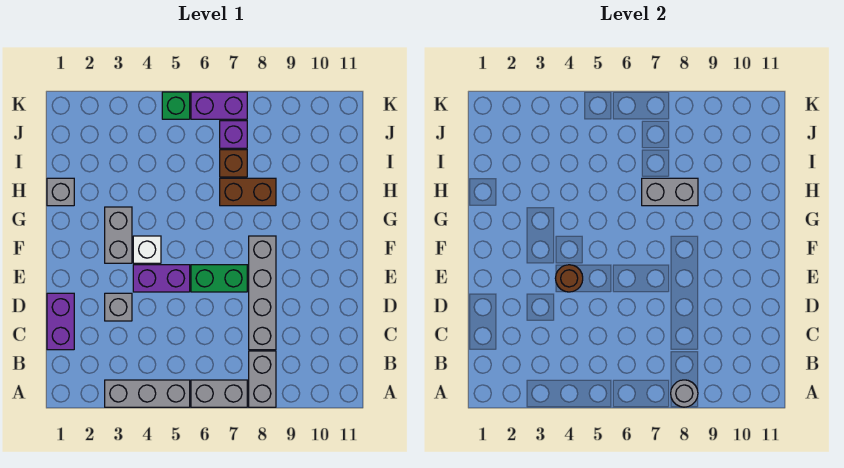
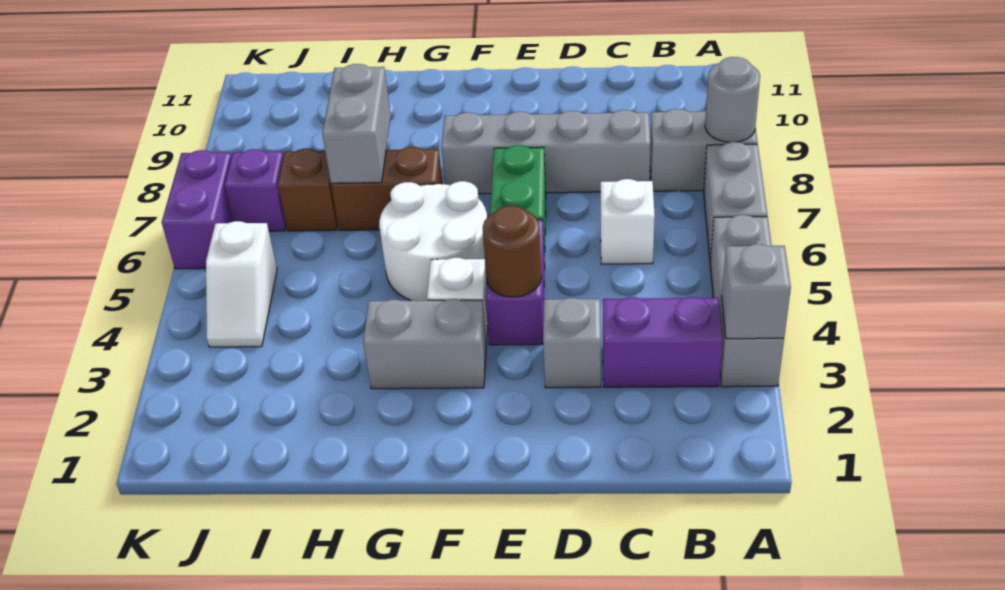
purple brick C1:D1 level 1 -> purple brick B3:C3 level 1
none -> white brick C6 level 1
none -> white round brick F5:G6 level 1
grey brick H1 level 1 -> grey brick A3 level 2
brown brick H7:H8 level 1 -> brown brick G7:H7 level 1
none -> white slope J4:J5 level 1 top 5
green brick K5 level 1 -> none

